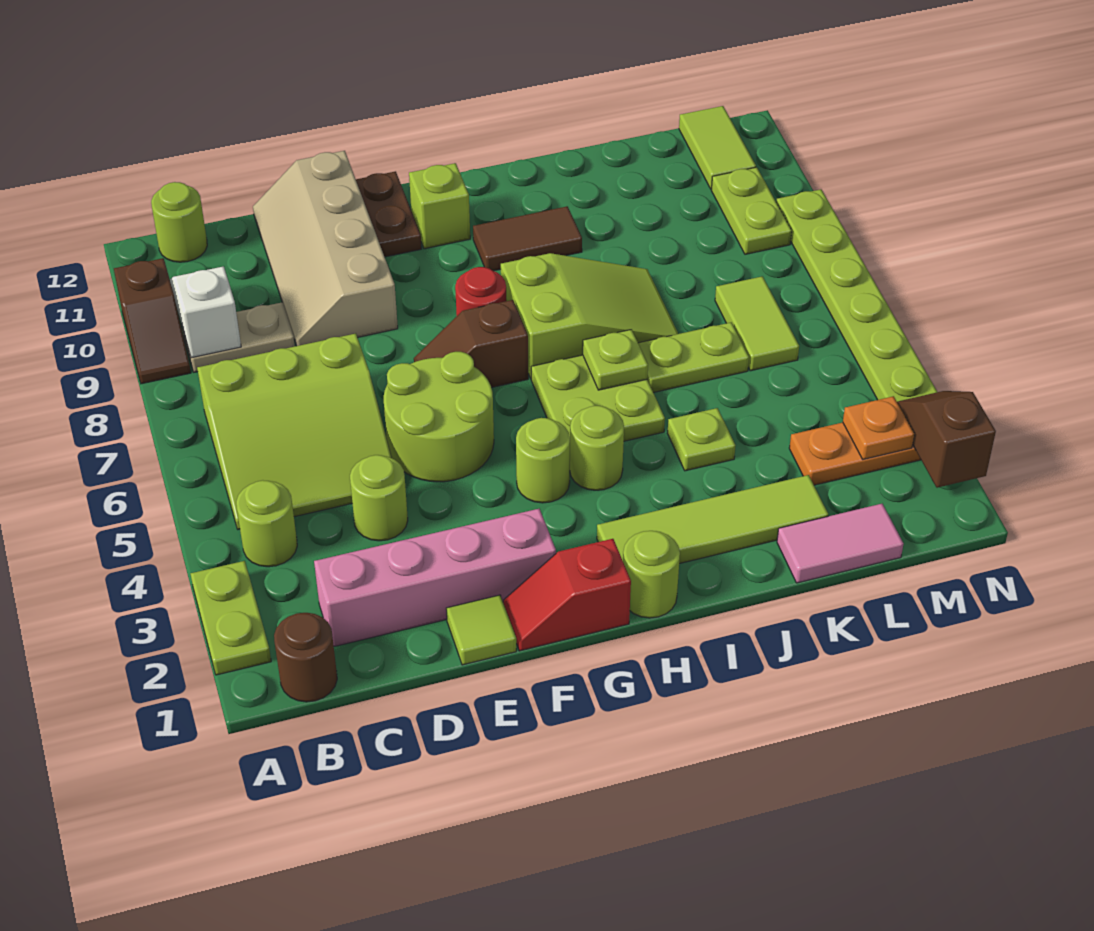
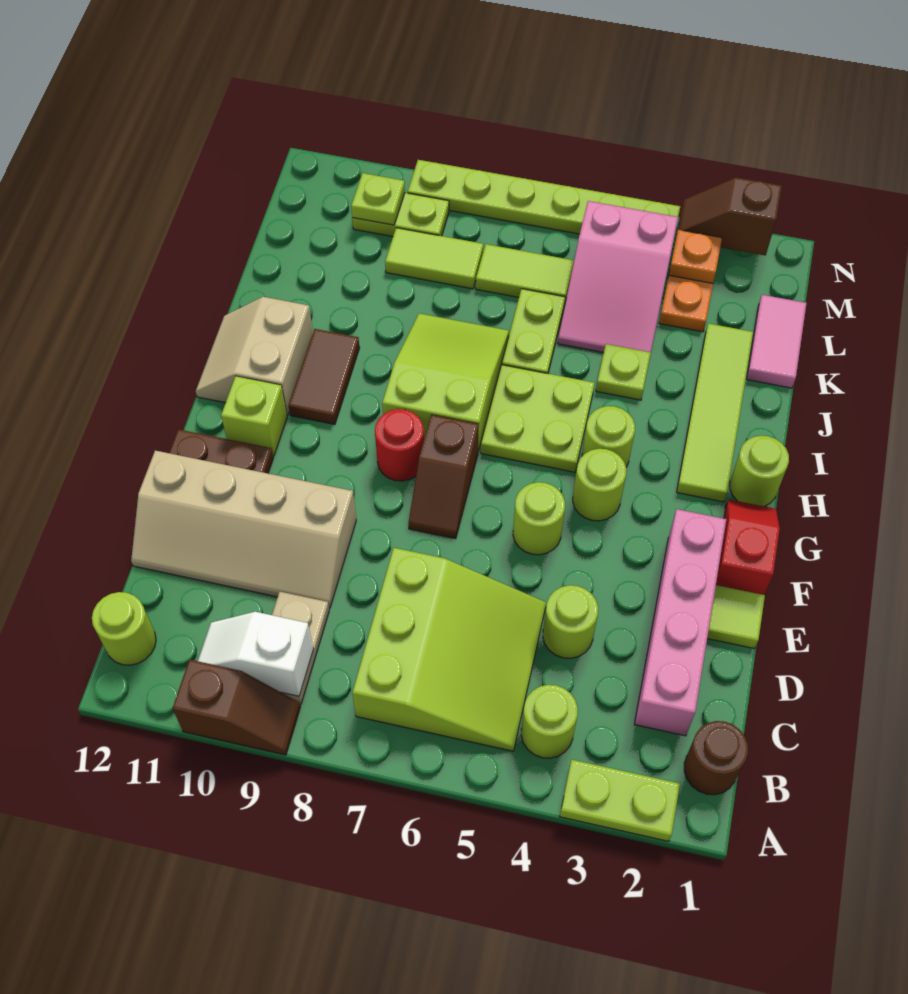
lime round brick E5:F6 level 1 -> lime round brick F5 level 1
red slope F1:G1 level 1 top G -> red slope F1:G1 level 1 top F
none -> tan slope H11:I12 level 1 top 11
lime plate I6 level 2 -> lime plate M10 level 2
none -> pink slope K4:M5 level 1 top M
lime tile M11:M12 level 1 -> lime tile L8:L9 level 1

